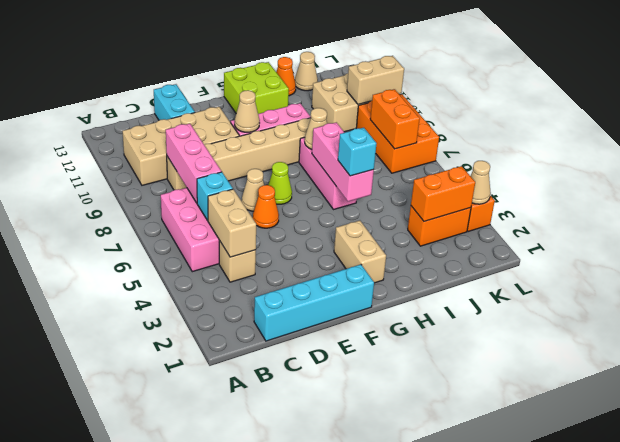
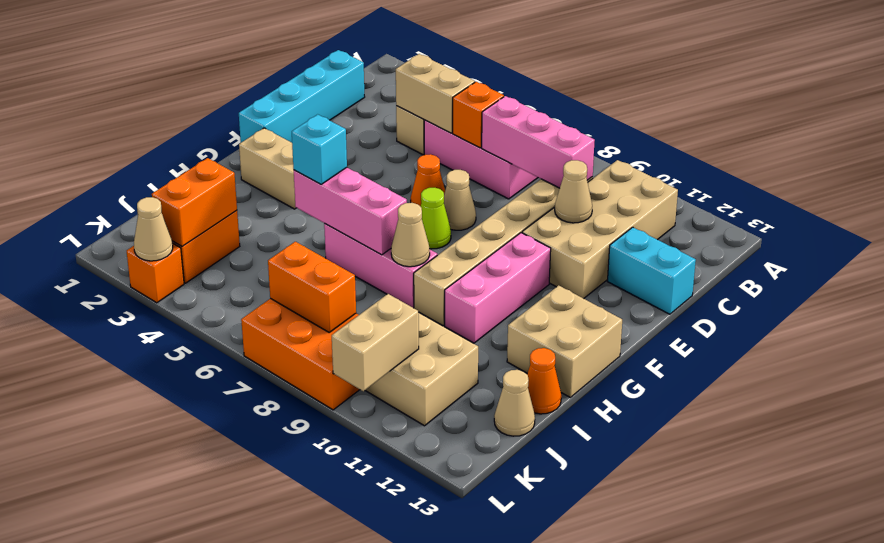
cyan brick C6 level 2 -> orange brick C6 level 2
tan cone F10 level 2 -> tan cone D10 level 2
lime brick G12:H13 level 1 -> tan brick G12:H13 level 1

